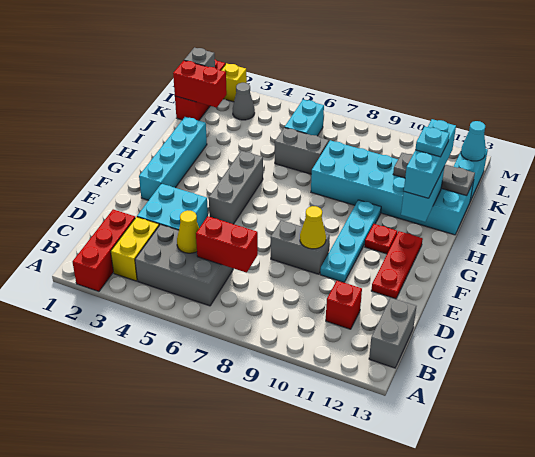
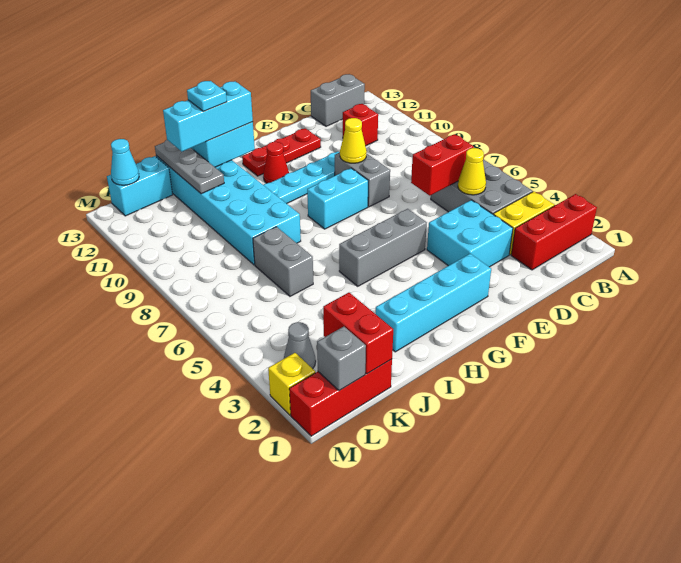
red brick C6:C7 level 2 -> red brick C6:D6 level 2
red plate G11 level 1 -> red cone G11 level 1
cyan brick K6:L6 level 1 -> cyan brick F8:G8 level 1

